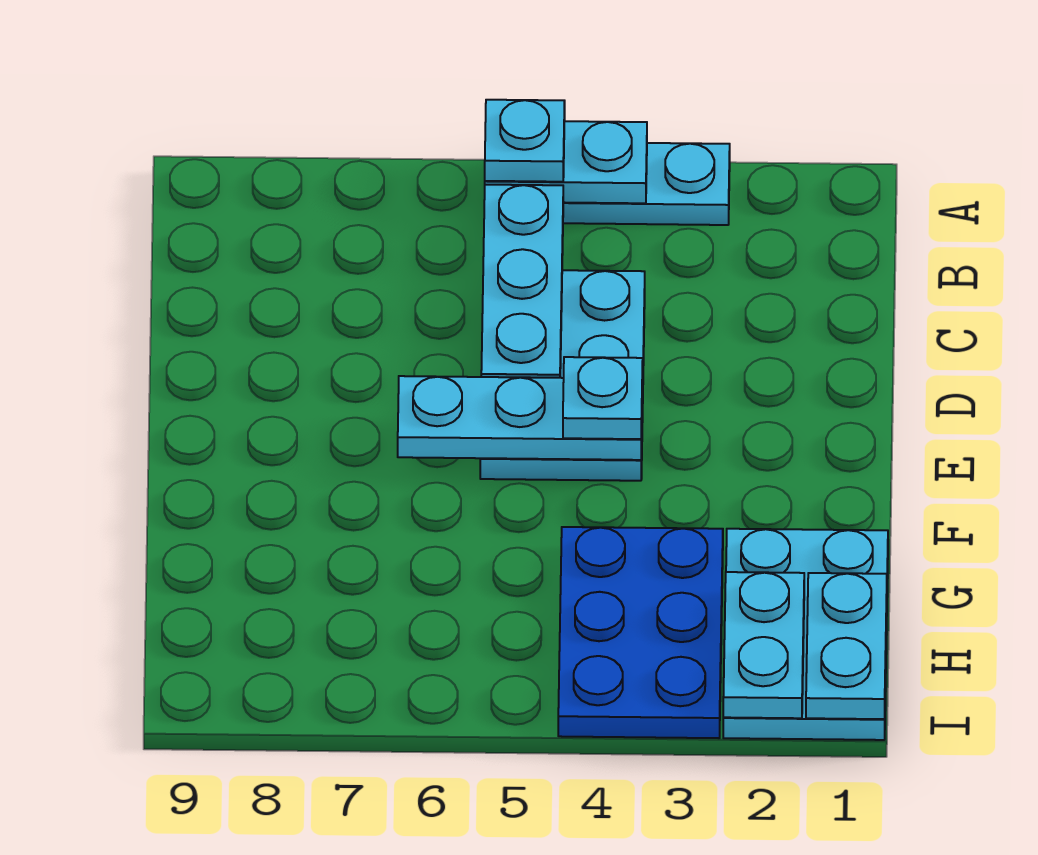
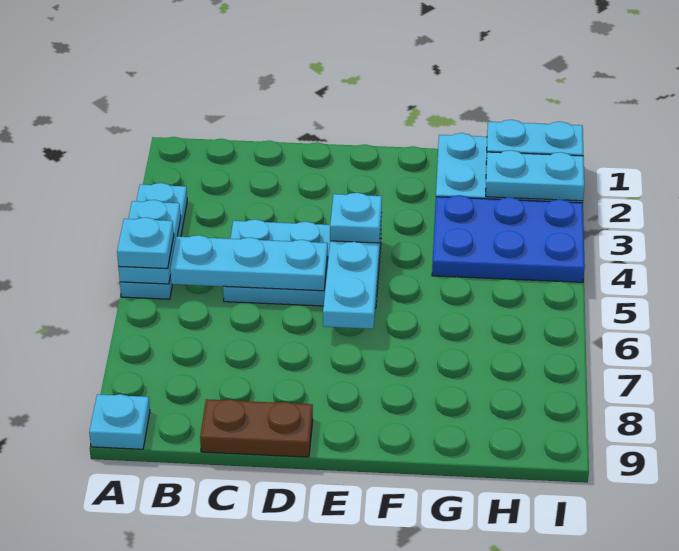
none -> cyan plate A9 level 1
none -> brown plate C9:D9 level 1

